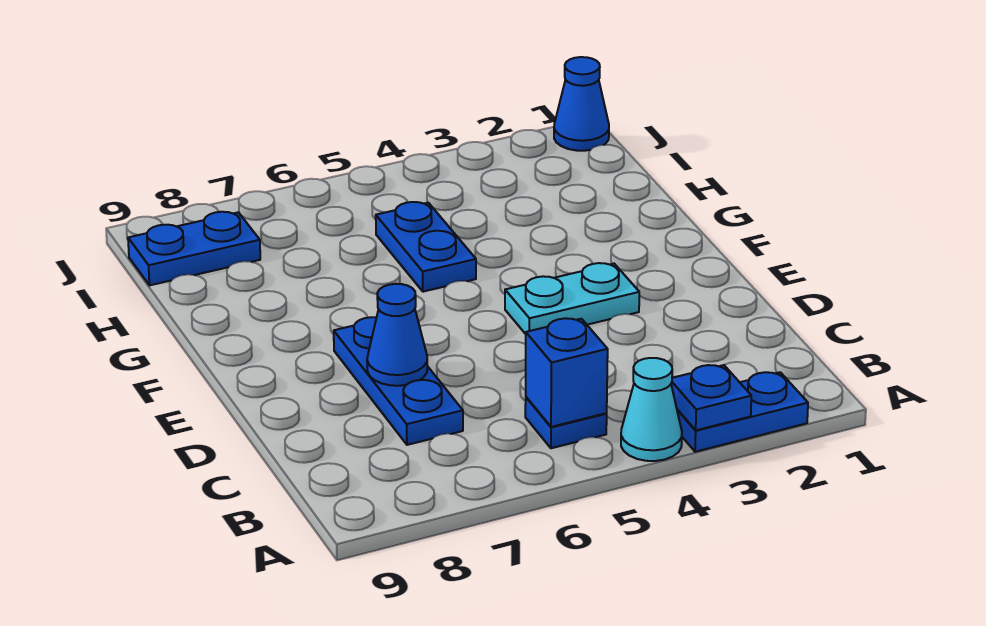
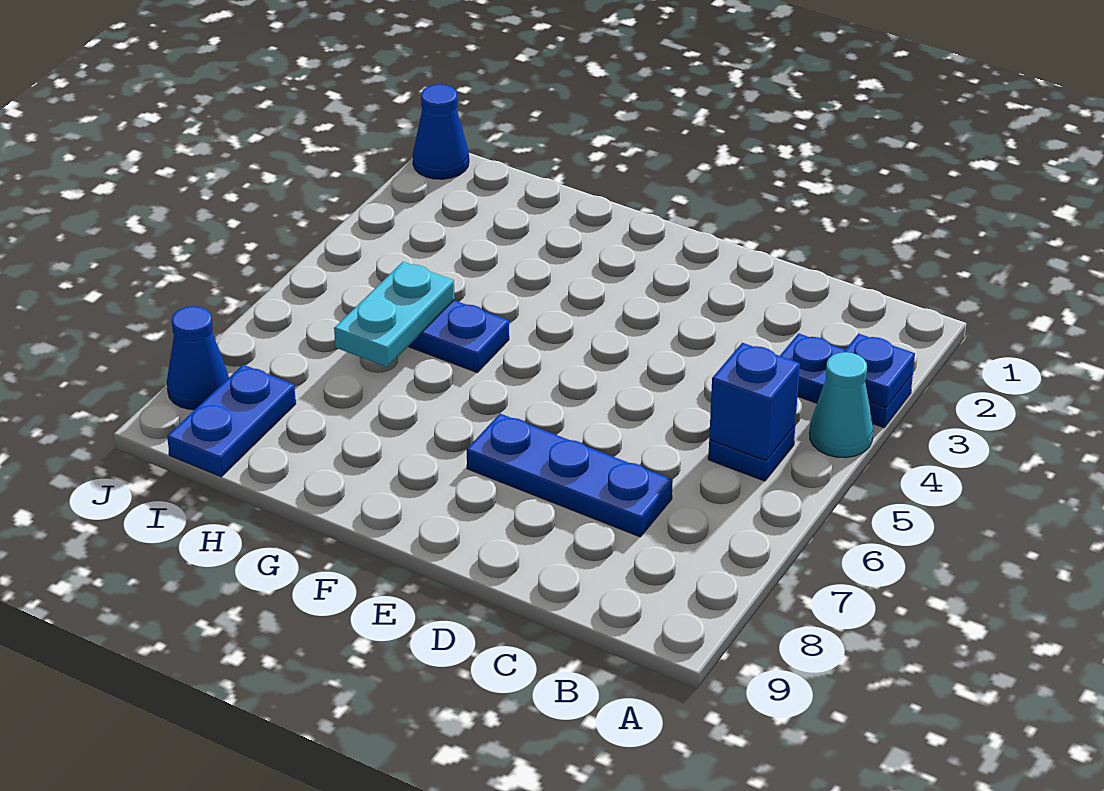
blue plate A2:A3 level 1 -> blue plate A3:B3 level 1
blue cone D7 level 2 -> blue cone J8 level 1
cyan plate E3:E4 level 1 -> cyan plate H5:H6 level 2

